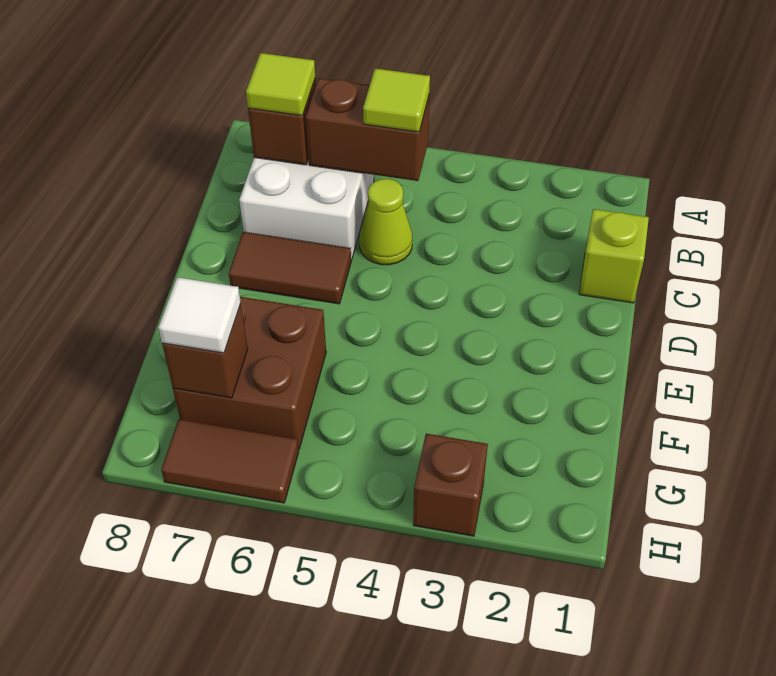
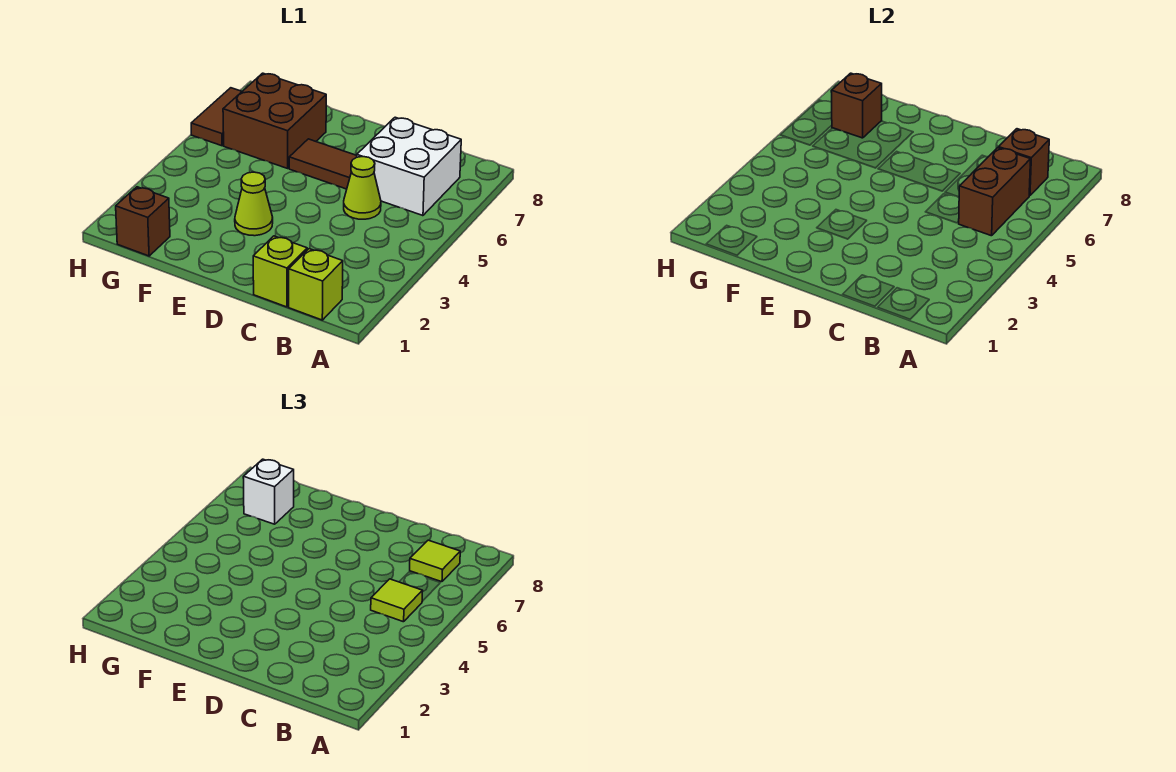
none -> lime brick B1 level 1
brown tile D6:D7 level 1 -> brown tile D6:E6 level 1
none -> lime cone E3 level 1
white tile G7 level 3 -> white brick G7 level 3
brown brick H3 level 1 -> brown brick G1 level 1

